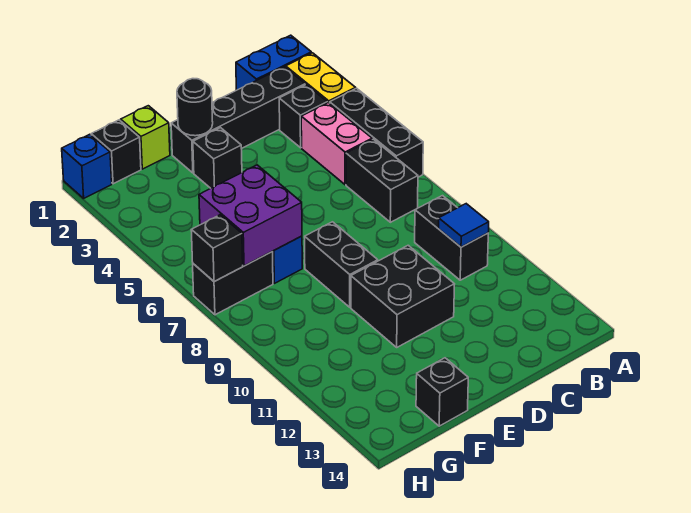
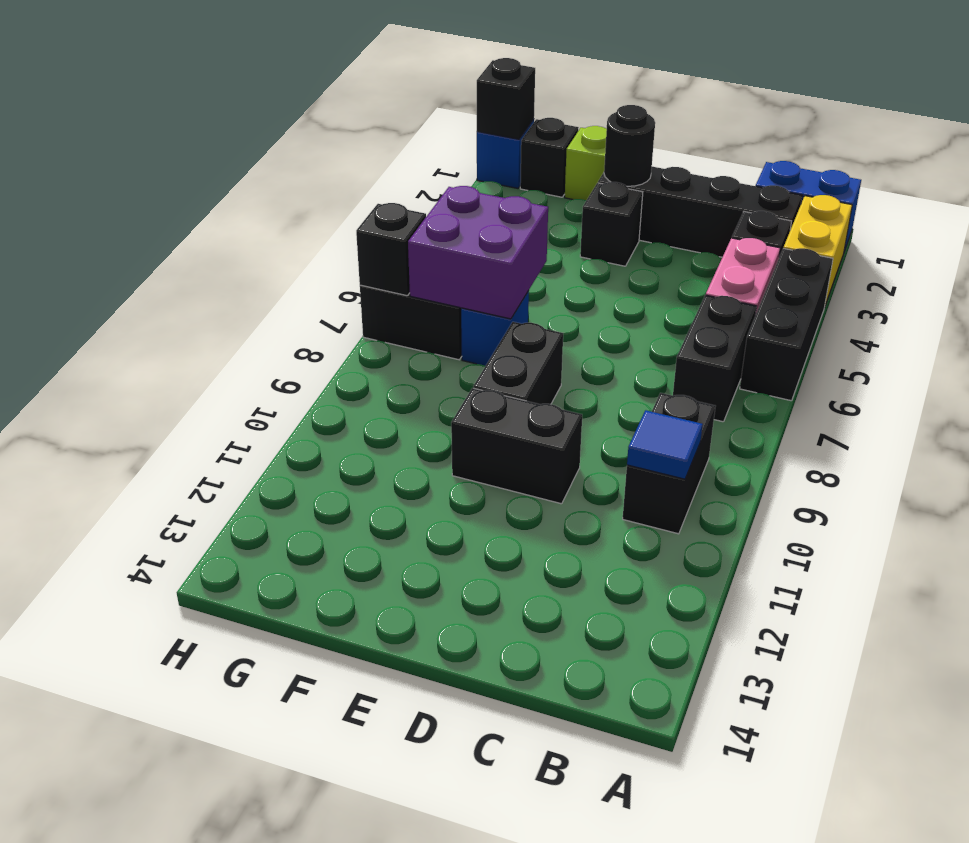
black brick D10:E11 level 1 -> black brick D10:E10 level 1
black brick F14 level 1 -> black brick H1 level 2

